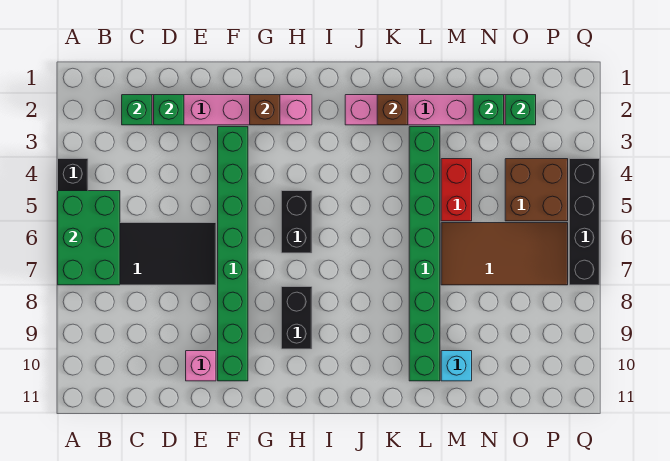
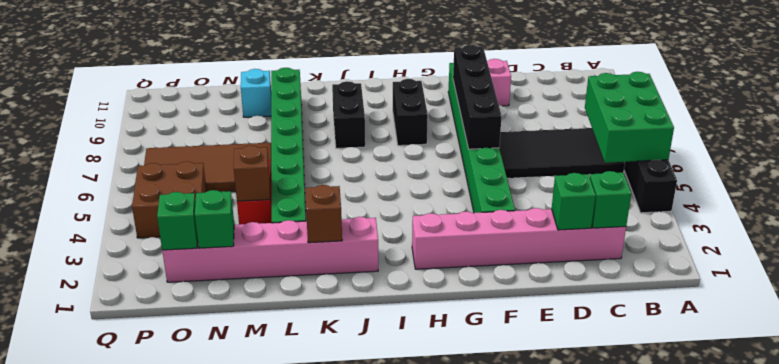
brown brick G2 level 2 -> brown brick M4 level 2
black brick H5:H6 level 1 -> black brick J8:J9 level 1
black brick Q4:Q7 level 1 -> black brick F6:F9 level 2

